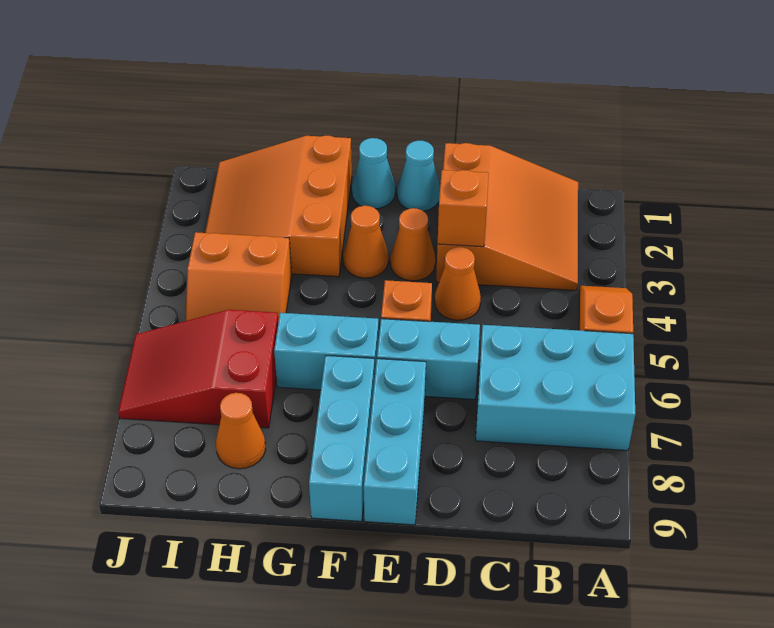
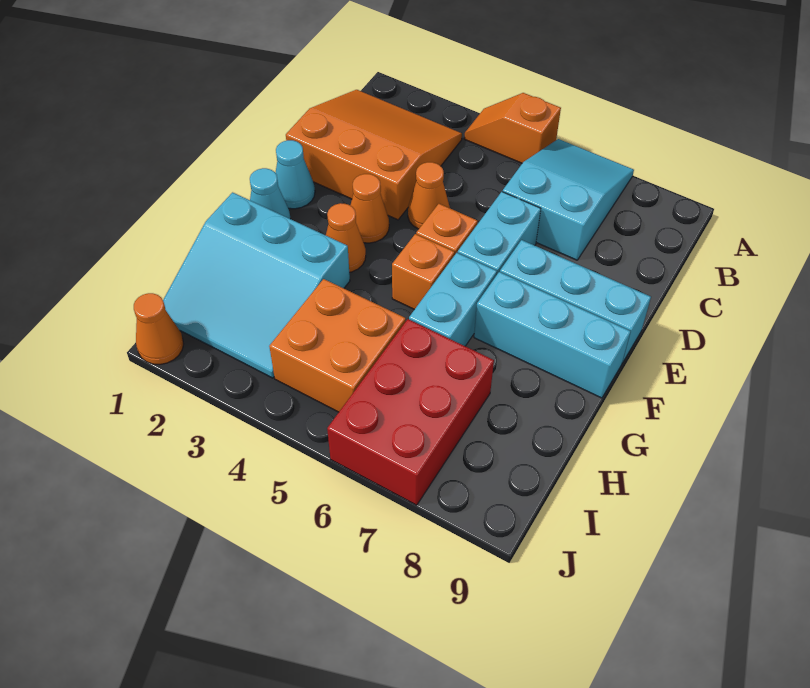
cyan brick A6:C7 level 1 -> cyan slope A6:C7 level 1 top C
orange brick D3 level 2 -> orange brick F5 level 1
orange slope G1:I3 level 1 top G -> cyan slope G1:I3 level 1 top G
orange slope H4:I5 level 1 top 4 -> orange brick H4:I5 level 1
red slope H6:J7 level 1 top H -> red brick H6:J7 level 1
orange cone H8 level 1 -> orange cone J1 level 1

